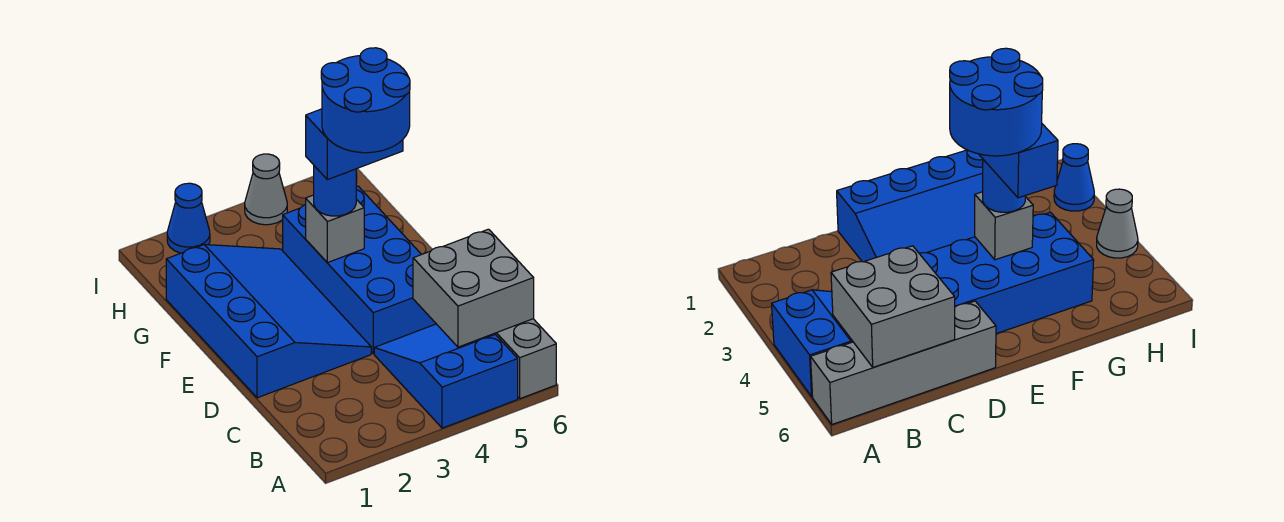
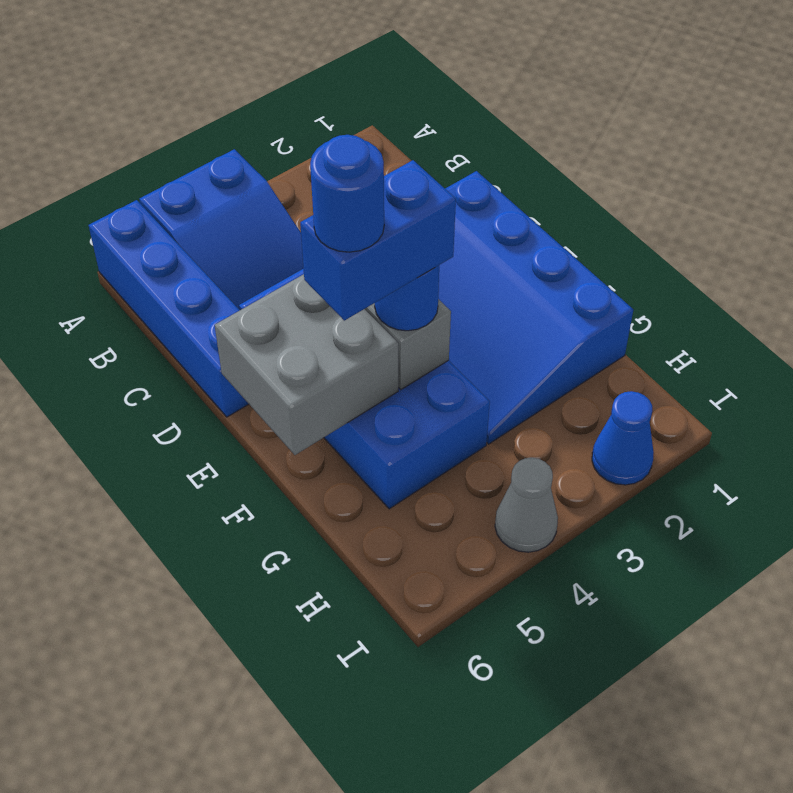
grey brick A6:D6 level 1 -> blue brick A6:D6 level 1
grey brick B5:C6 level 2 -> grey brick E5:F6 level 2
blue round brick E4:F5 level 5 -> blue round brick F5 level 5

